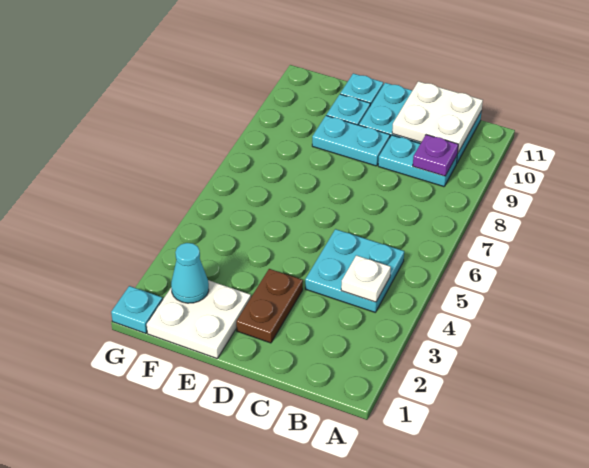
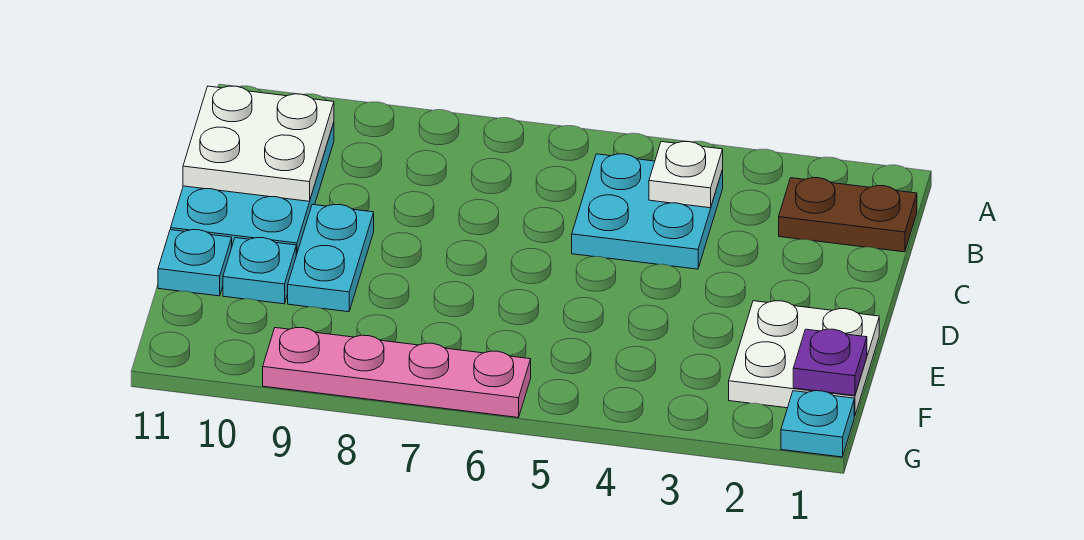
cyan plate B9:C9 level 1 -> none
purple plate B9 level 2 -> purple plate F1 level 2
brown plate D2:D3 level 1 -> brown plate B1:B2 level 1
cyan cone F2 level 2 -> none
none -> pink plate G6:G9 level 1

